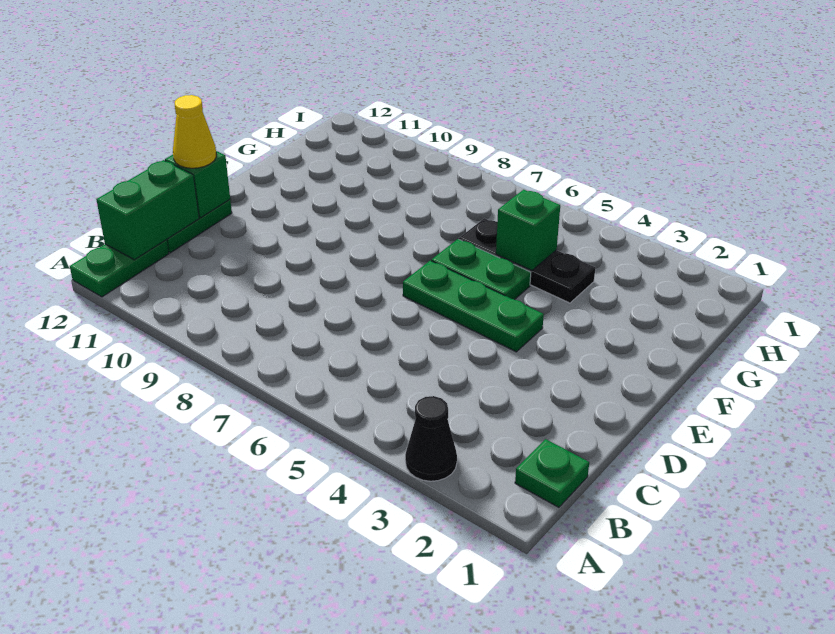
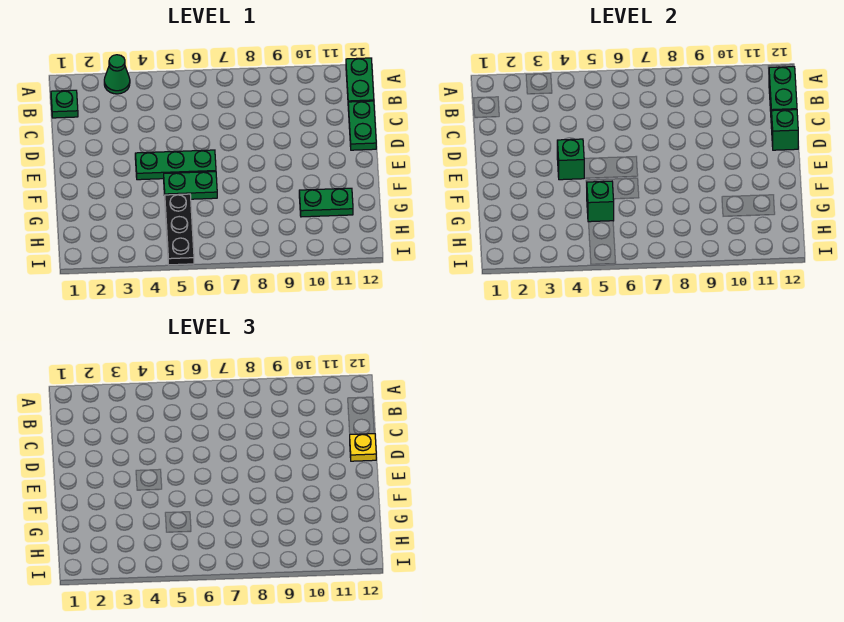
black cone A3 level 1 -> green cone A3 level 1
yellow cone D12 level 3 -> yellow plate D12 level 3
none -> green brick E4 level 2
black plate G4:G6 level 1 -> black plate G5:I5 level 1
none -> green plate G10:G11 level 1

